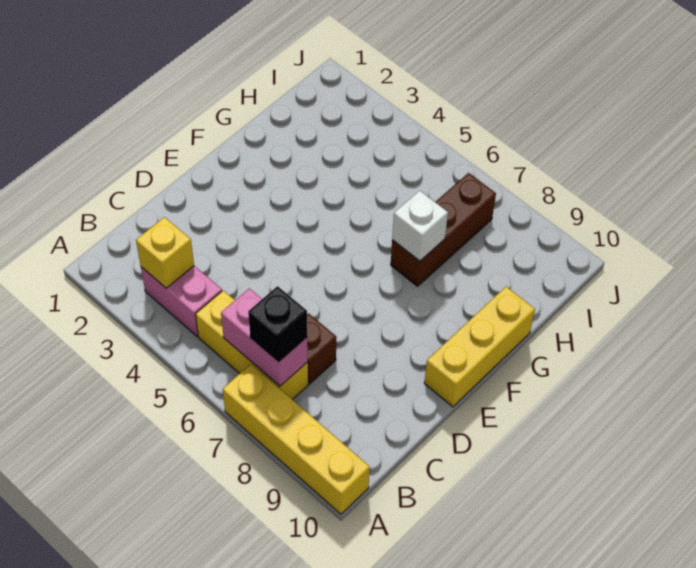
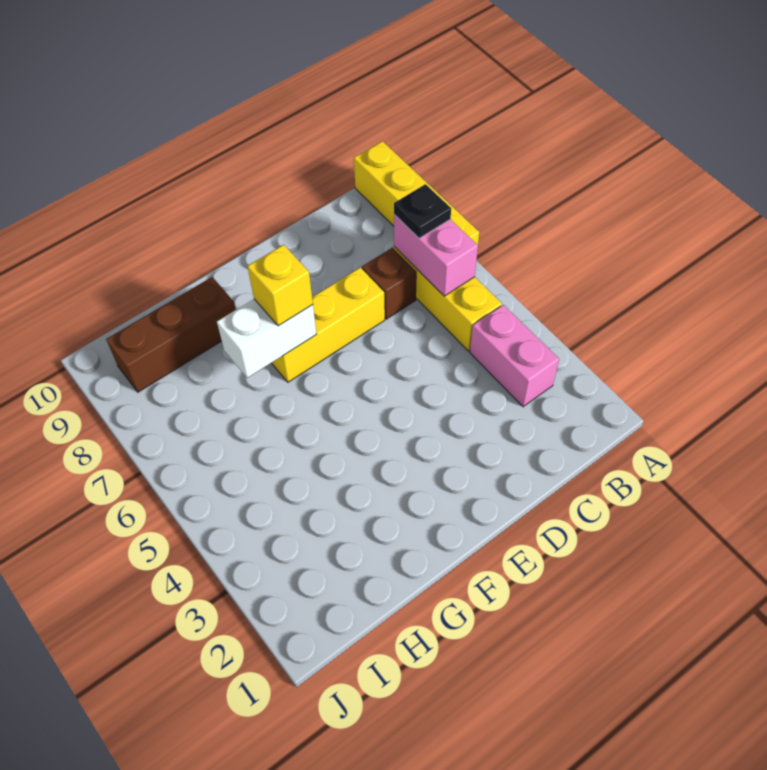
yellow brick B3 level 2 -> yellow brick F7 level 3
black brick B7 level 3 -> black plate B7 level 3
yellow brick E10:G10 level 1 -> yellow brick D7:F7 level 1
brown brick G7:I7 level 1 -> brown brick G9:I9 level 1
white brick G7 level 2 -> white brick F7:G7 level 2

